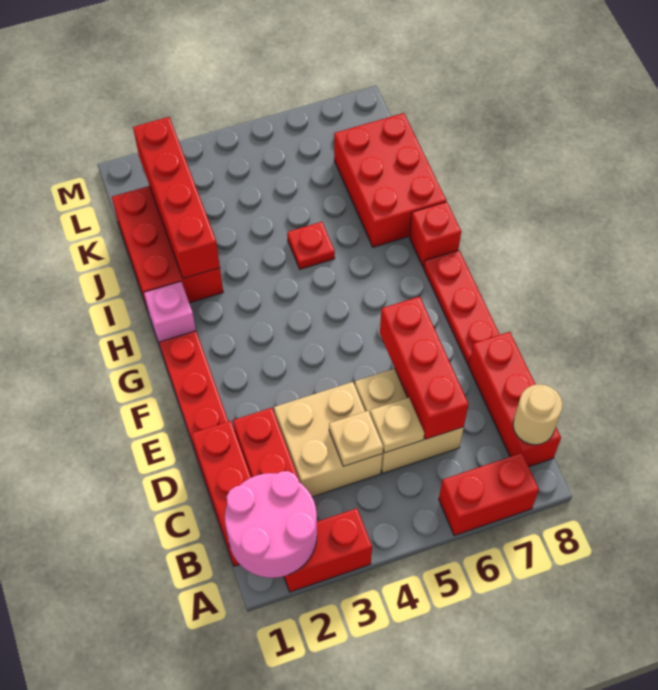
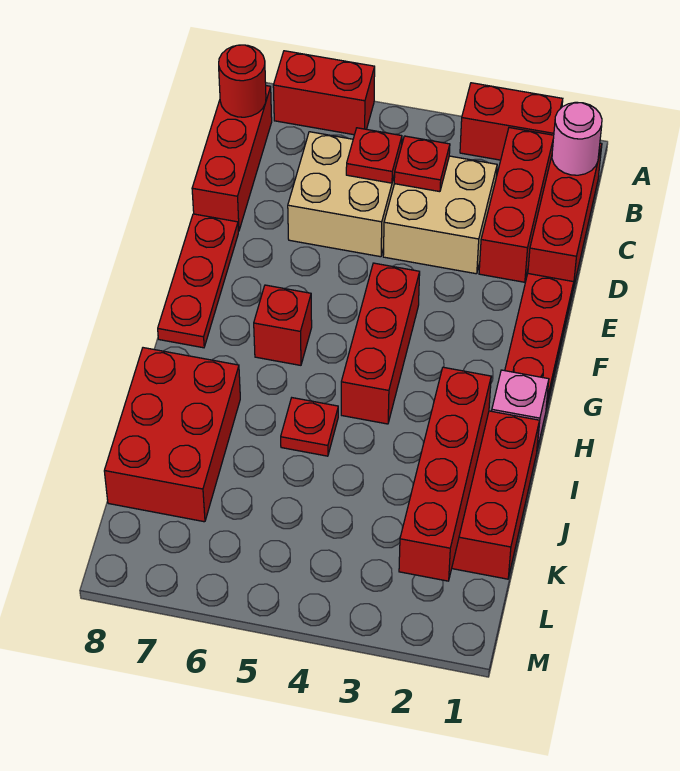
pink round brick A1:B2 level 2 -> pink round brick B1 level 2
tan round brick B8 level 2 -> red round brick B8 level 2
tan plate C4 level 2 -> red plate C4 level 2
tan plate C5 level 2 -> red plate C5 level 2
red brick C6:E6 level 2 -> red brick F4:H4 level 1
red brick H8 level 1 -> red brick G6 level 1

